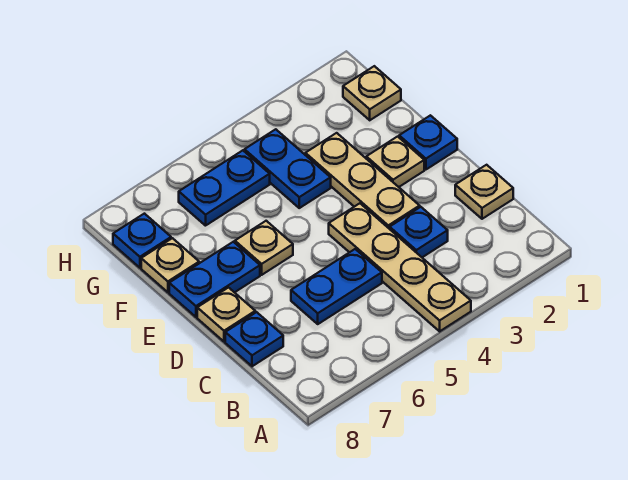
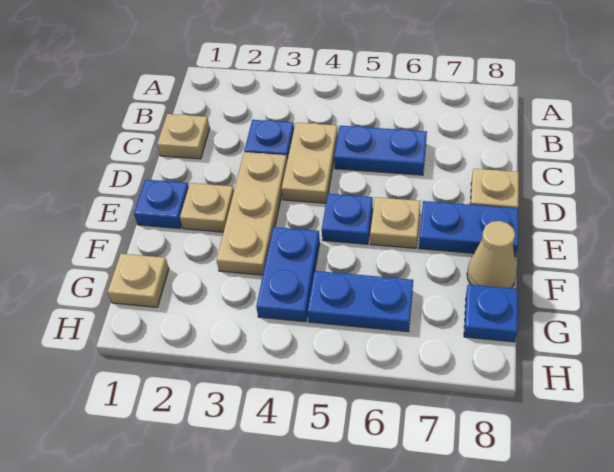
tan plate A4:D4 level 1 -> tan plate C4:D4 level 1
blue plate C8 level 1 -> blue plate E5 level 1
tan plate F8 level 1 -> tan cone F8 level 1

